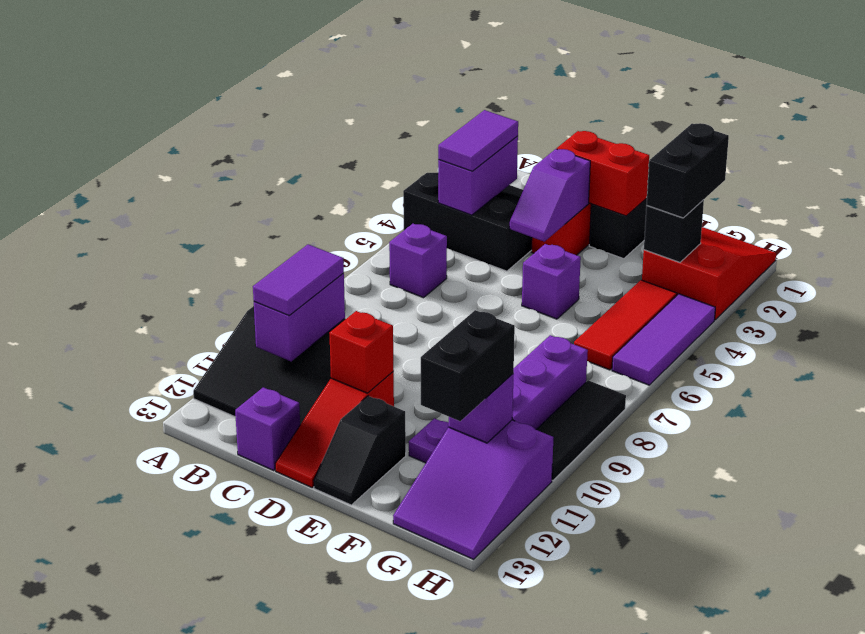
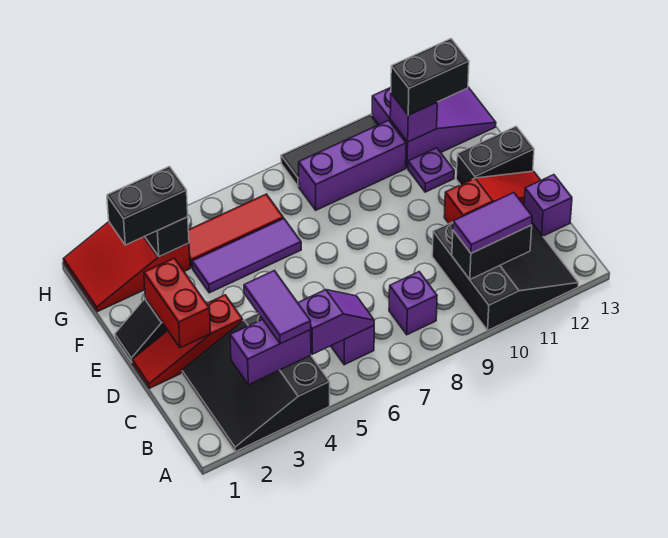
purple tile B3:B4 level 3 -> purple tile B4:C4 level 3
purple brick B10:B11 level 2 -> black brick B10:B11 level 2
purple slope D3:D4 level 2 top 3 -> purple slope B5:B6 level 2 top 5
red brick D11 level 2 -> none
purple brick E5 level 1 -> purple brick B8 level 1
black slope E12:E13 level 1 top 12 -> black brick E12:E13 level 1
purple tile H4:H6 level 1 -> purple tile F4:F6 level 1

